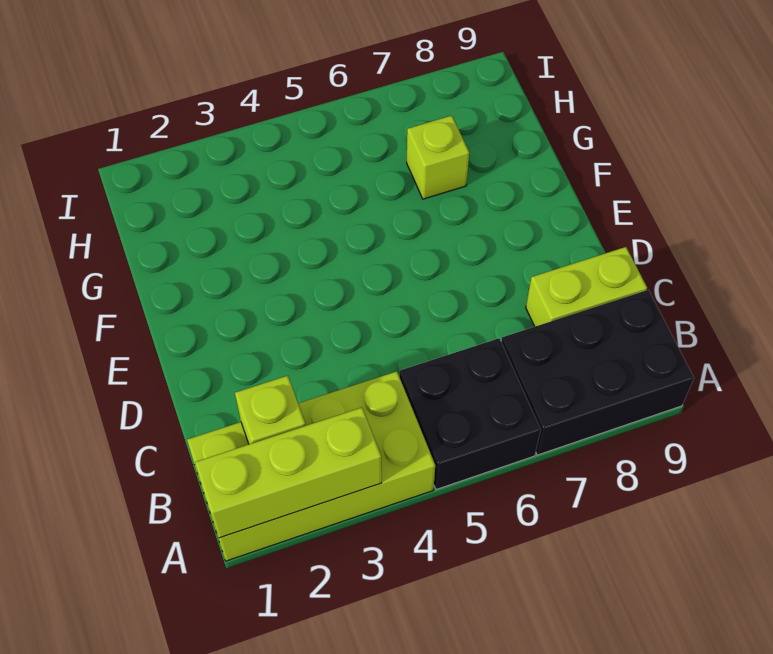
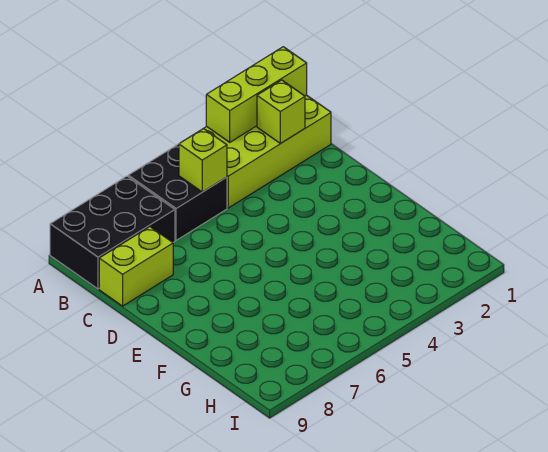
lime brick G7 level 1 -> lime brick B5 level 2

